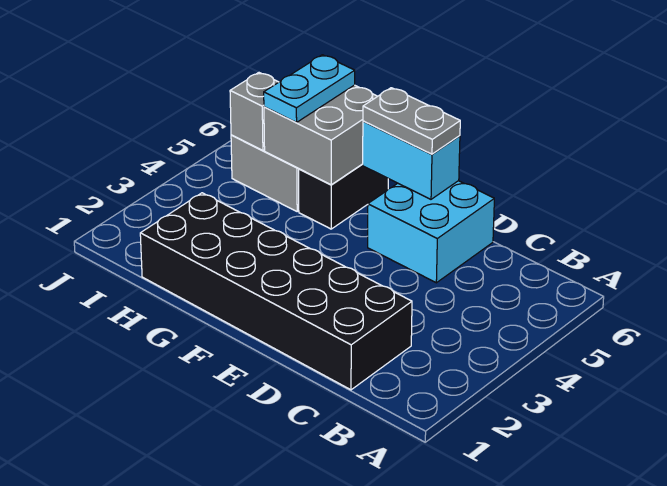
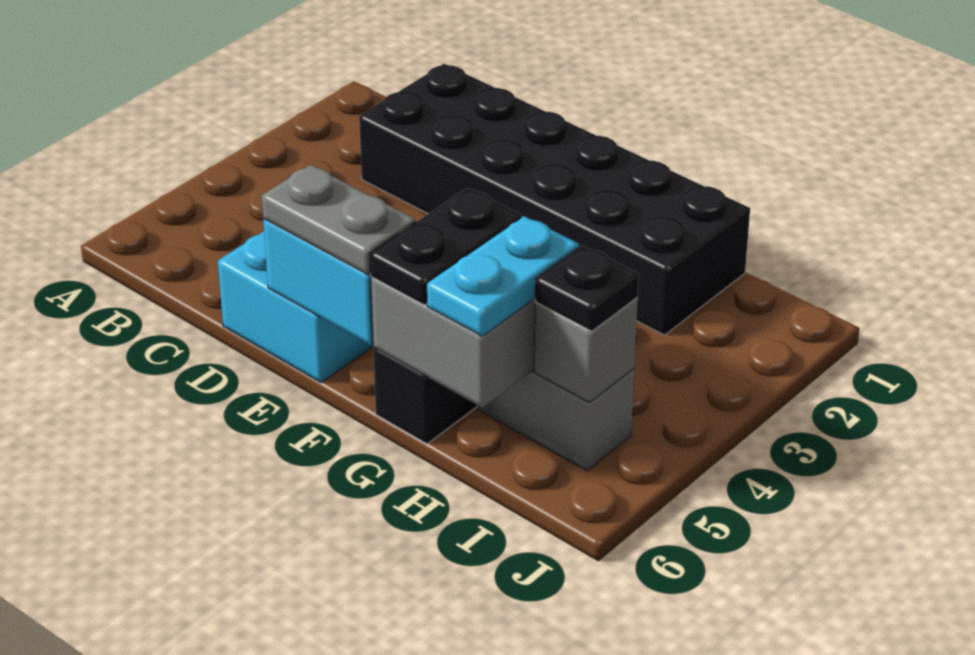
none -> black plate G5:G6 level 3
none -> black plate I5 level 3

